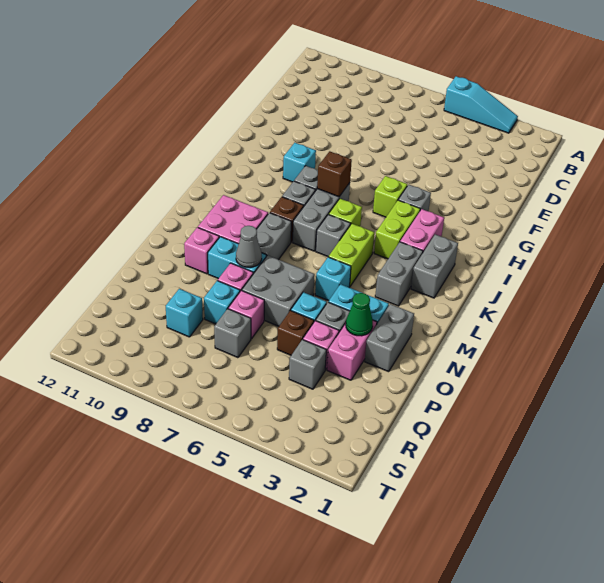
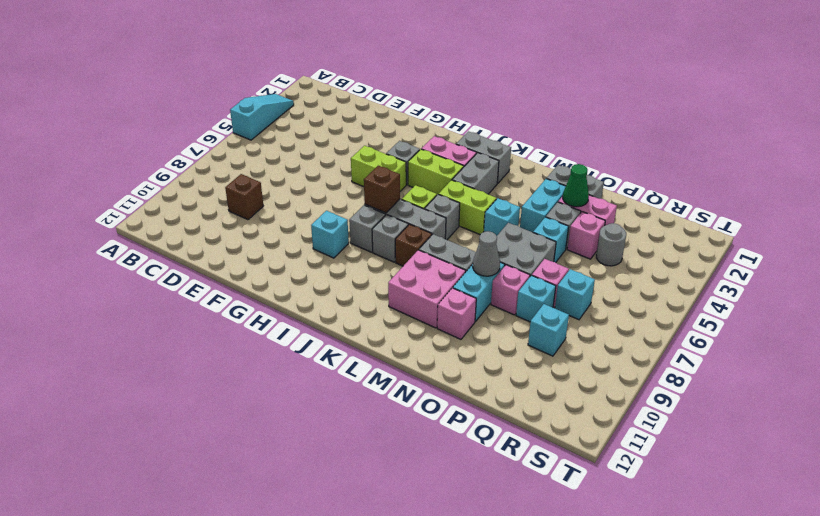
lime brick H5 level 1 -> lime brick G5:H5 level 1
grey brick K3:L3 level 1 -> grey brick K3:K4 level 1
brown brick P5 level 1 -> brown brick D9 level 1
grey brick Q4 level 1 -> grey round brick Q4 level 1
grey brick Q7 level 1 -> cyan brick Q7 level 1

